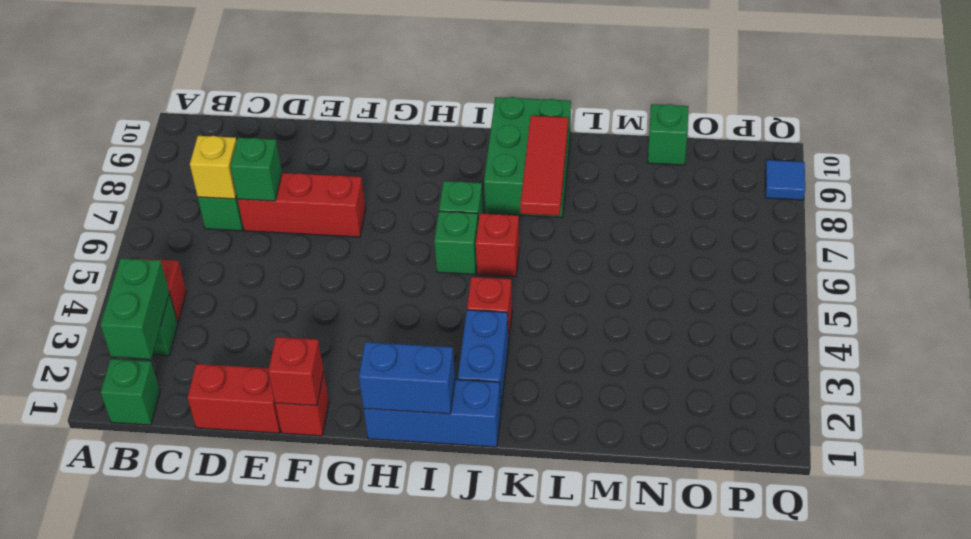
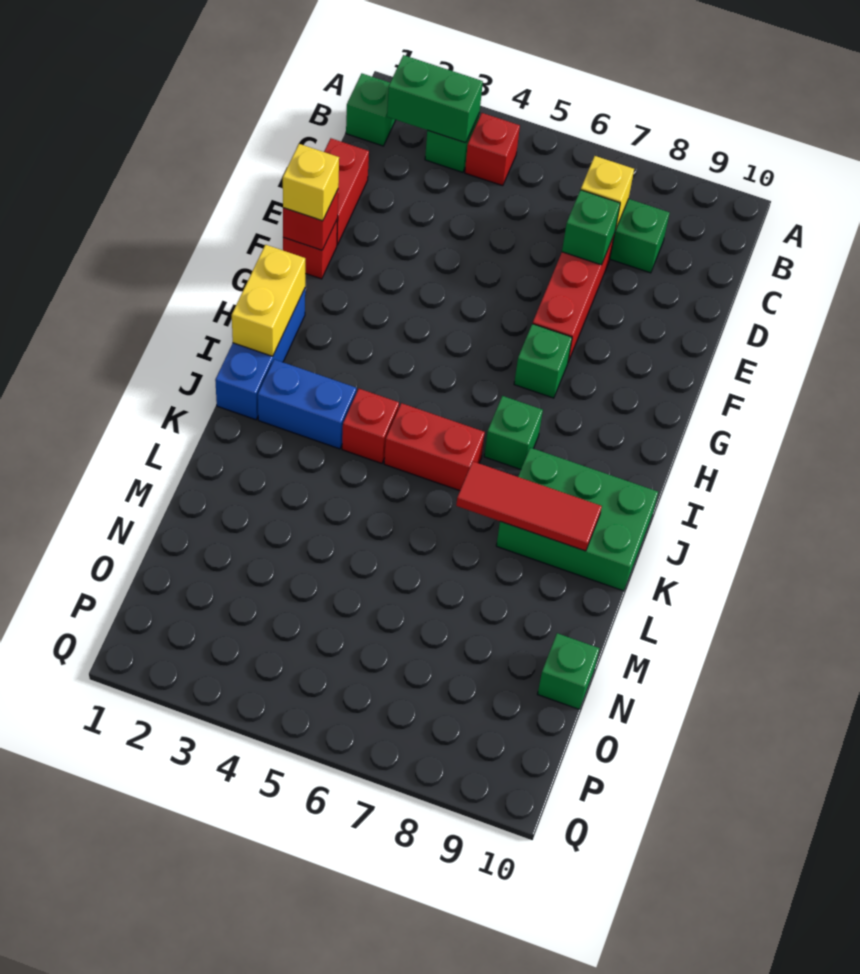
none -> yellow brick F1 level 3
blue brick H1:I1 level 2 -> yellow brick H1:I1 level 2
green brick I6 level 1 -> green brick G7 level 1
red brick J6 level 1 -> red brick J5:J6 level 1
blue tile Q9 level 1 -> none

